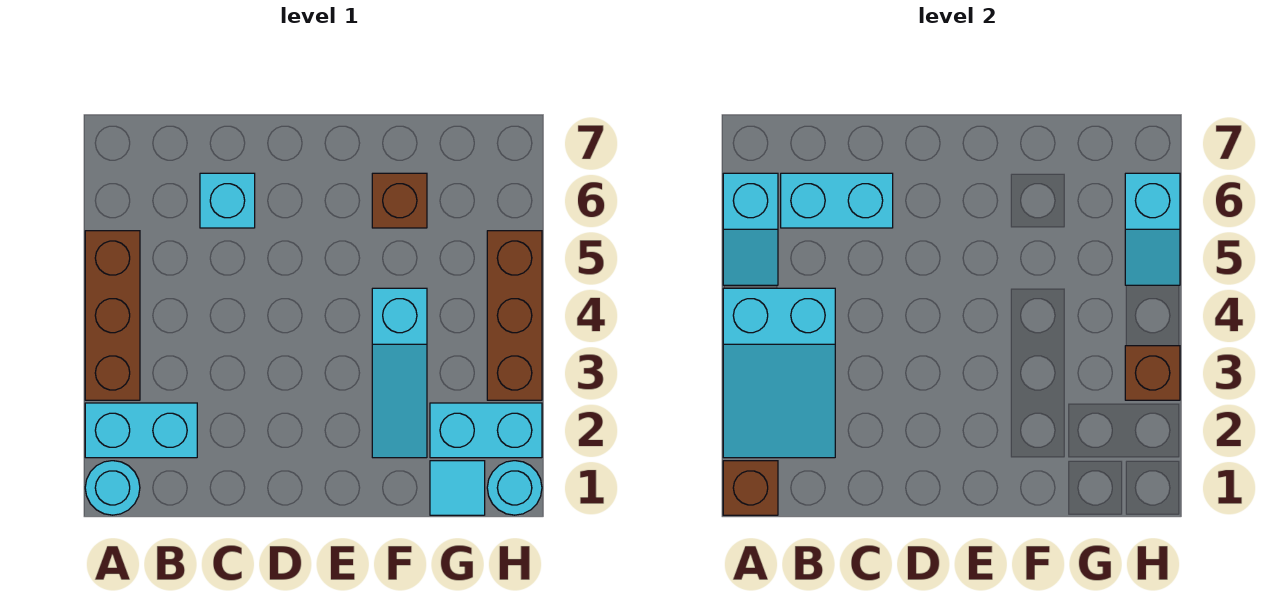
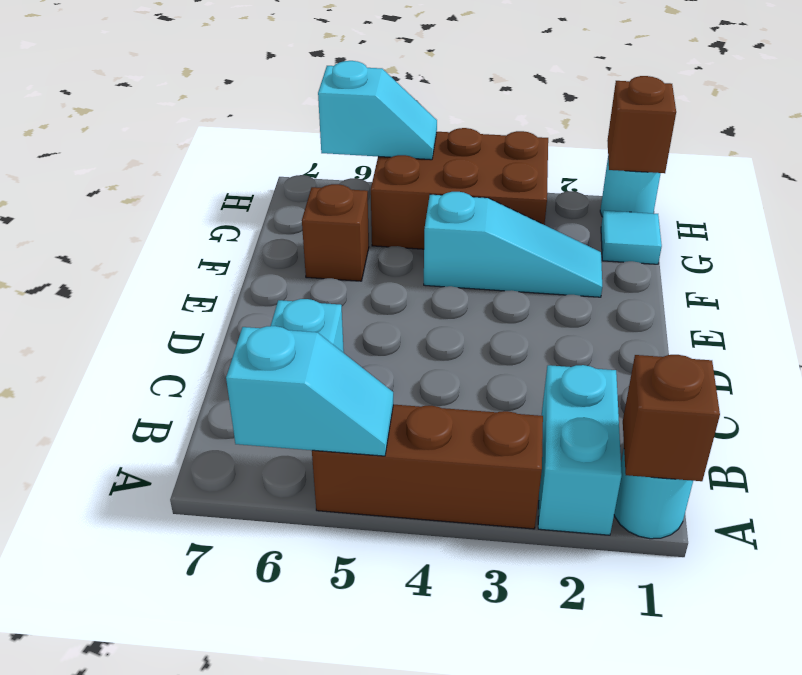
cyan slope A2:B4 level 2 top 4 -> none
cyan brick B6:C6 level 2 -> none
cyan brick G2:H2 level 1 -> none
brown brick H3:H5 level 1 -> brown brick G3:H5 level 1
brown brick H3 level 2 -> brown brick H1 level 2

